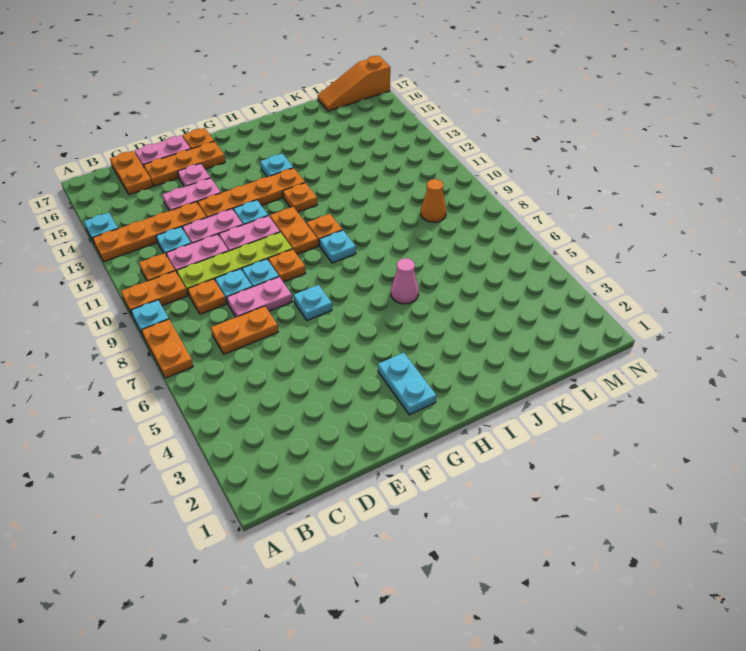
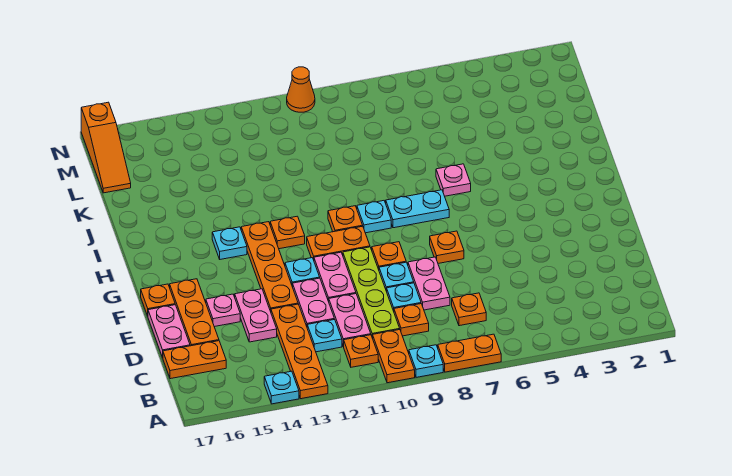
orange plate C7:D7 level 1 -> orange plate C7 level 1
cyan plate F7 level 1 -> orange plate F7 level 1
cyan plate G2:G3 level 1 -> cyan plate H7:H8 level 1
pink cone I6 level 1 -> pink plate I6 level 1
orange cone L9 level 1 -> orange cone N10 level 1

